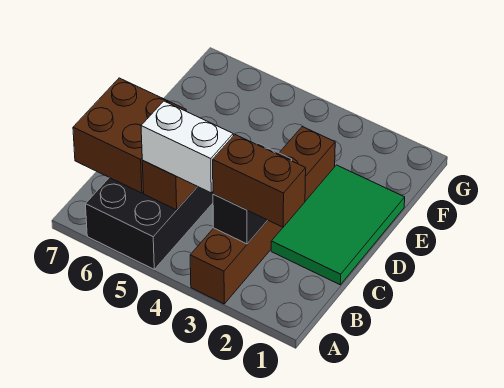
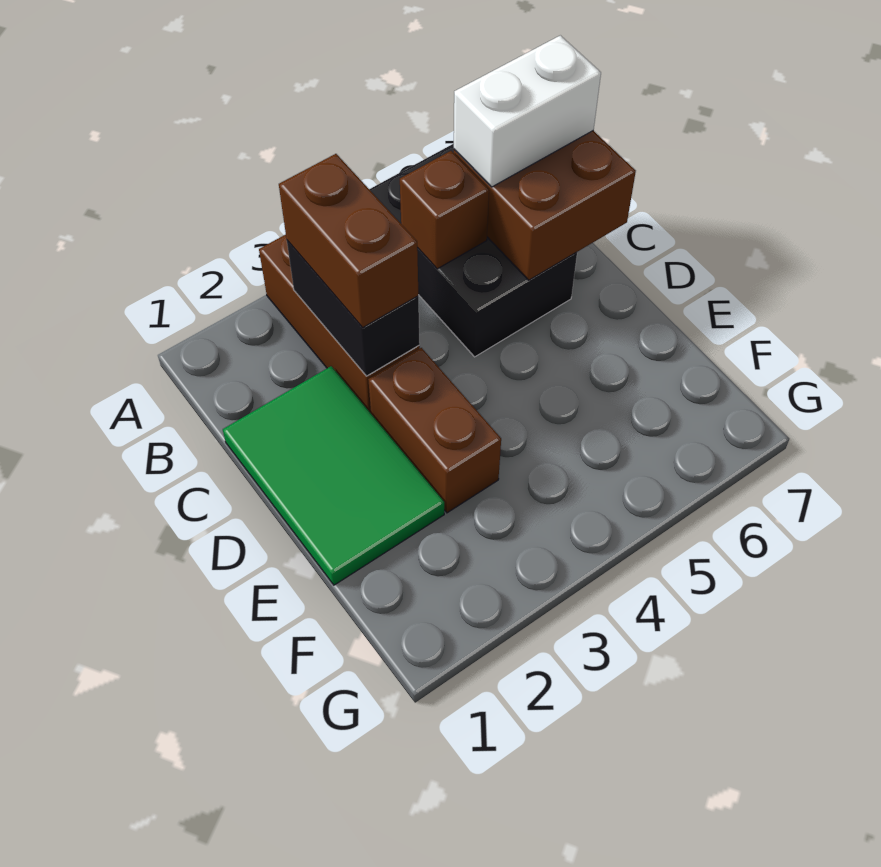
brown brick B2:B3 level 3 -> brown brick B3:C3 level 3
white brick B4:B5 level 3 -> white brick B6:B7 level 3

